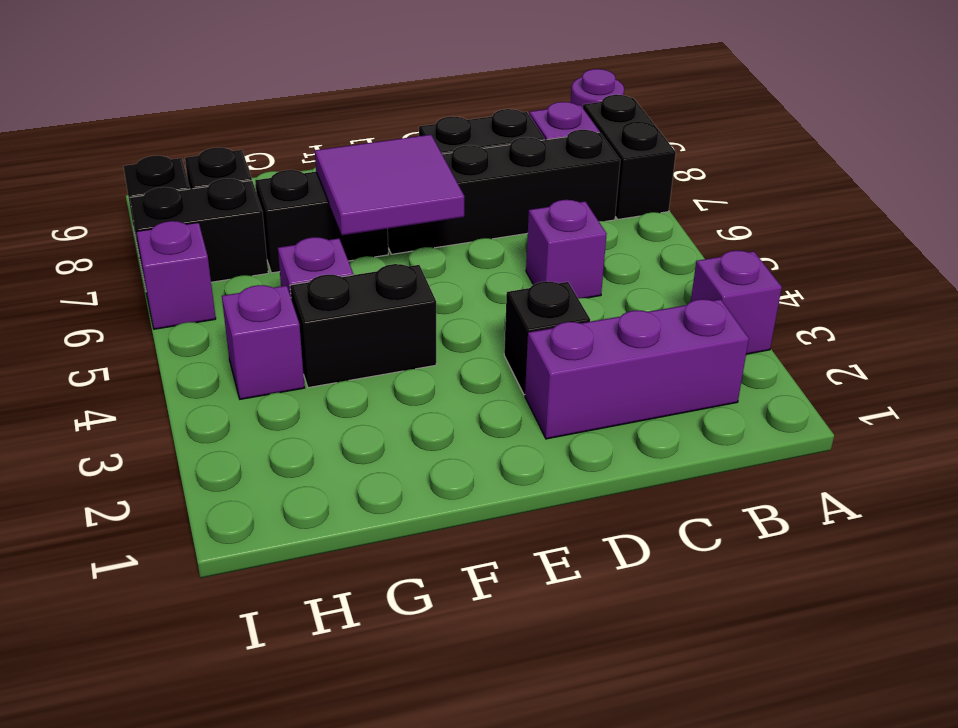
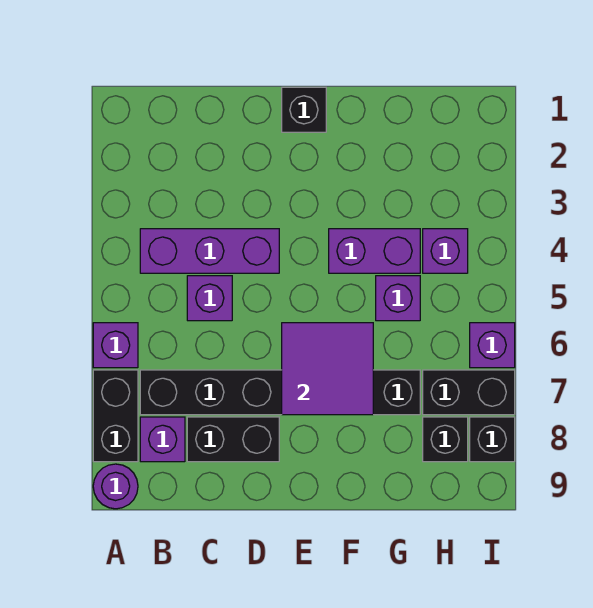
purple brick A3 level 1 -> purple brick A6 level 1
purple brick B2:D2 level 1 -> purple brick B4:D4 level 1
black brick D3 level 1 -> black brick E1 level 1
black brick F4:G4 level 1 -> purple brick F4:G4 level 1

